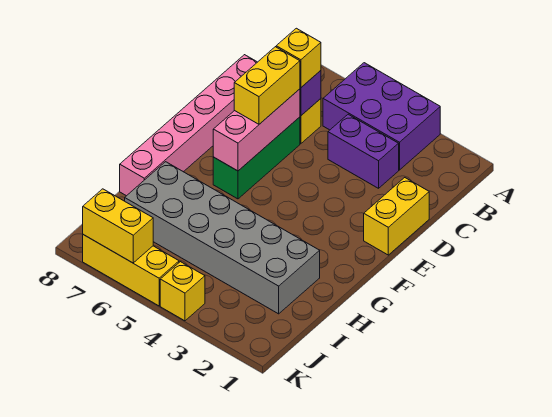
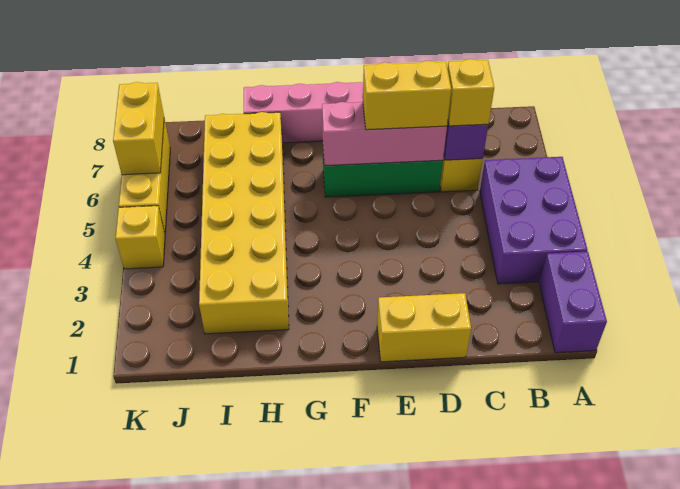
purple brick C3:C4 level 1 -> purple brick A1:A2 level 1
grey brick H2:I7 level 1 -> yellow brick H2:I7 level 1

